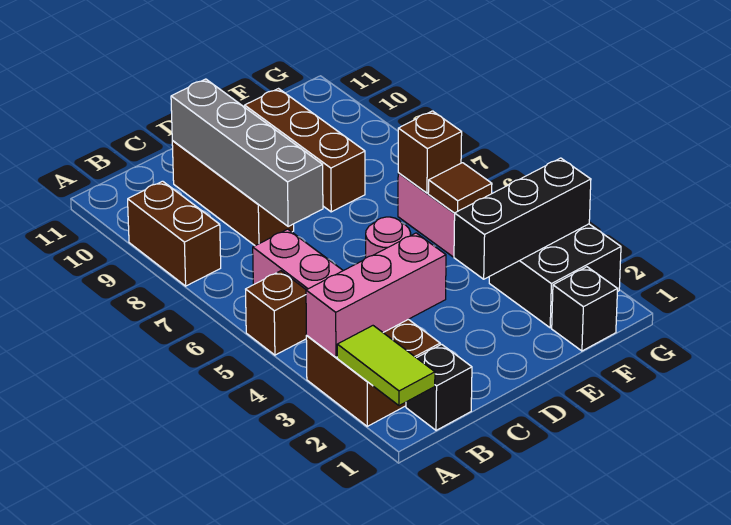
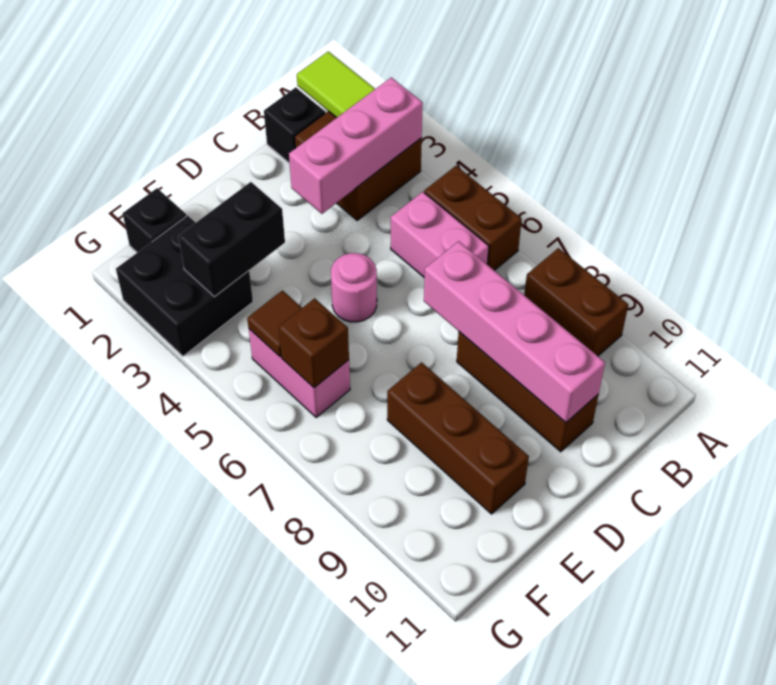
brown brick A5 level 1 -> brown brick A5:A6 level 1
grey brick C7:C10 level 2 -> pink brick C7:C10 level 2
black brick E3:G3 level 2 -> black brick E3:F3 level 2

